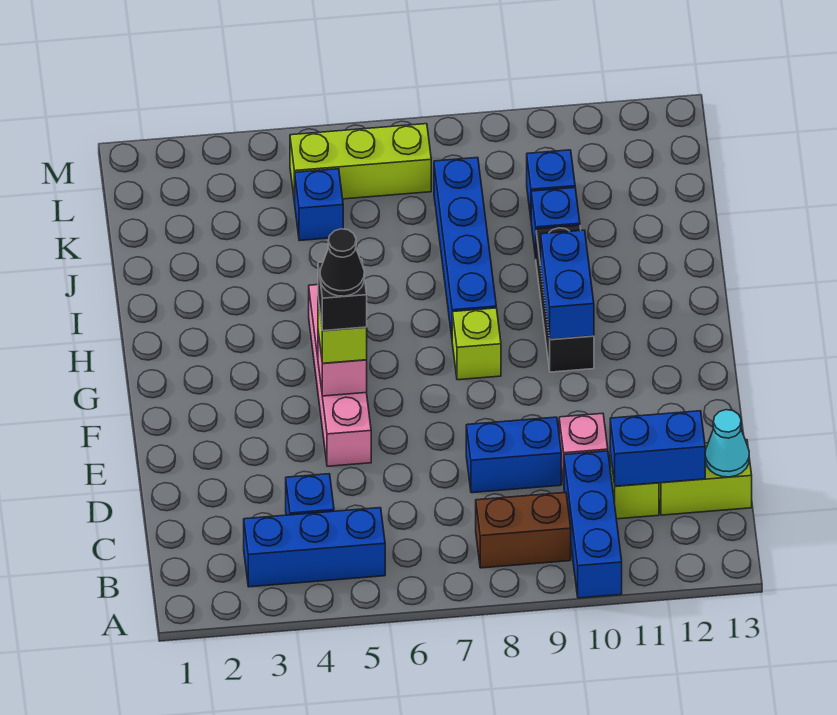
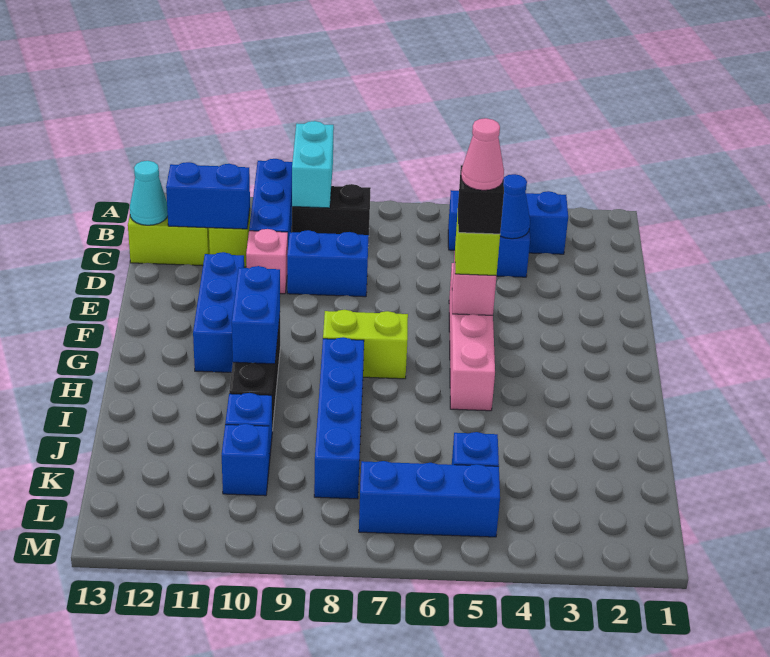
none -> cyan brick A9:B9 level 2
brown brick B8:B9 level 1 -> black brick B8:B9 level 1
none -> blue cone C4 level 2
none -> blue brick E11:G11 level 1
black cone F5 level 5 -> pink cone F5 level 5
lime brick G8 level 1 -> lime brick G7:G8 level 1
lime brick L5:L7 level 1 -> blue brick L5:L7 level 1

